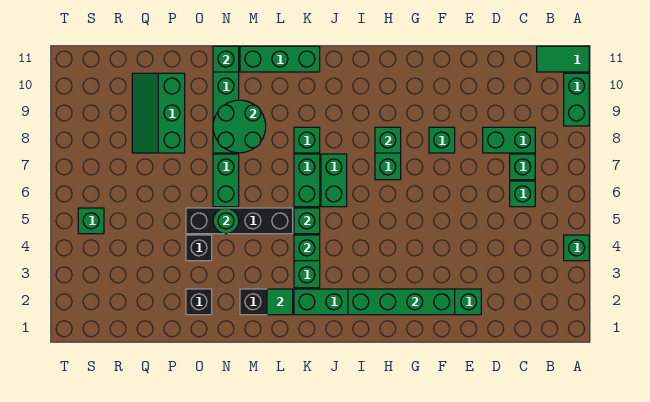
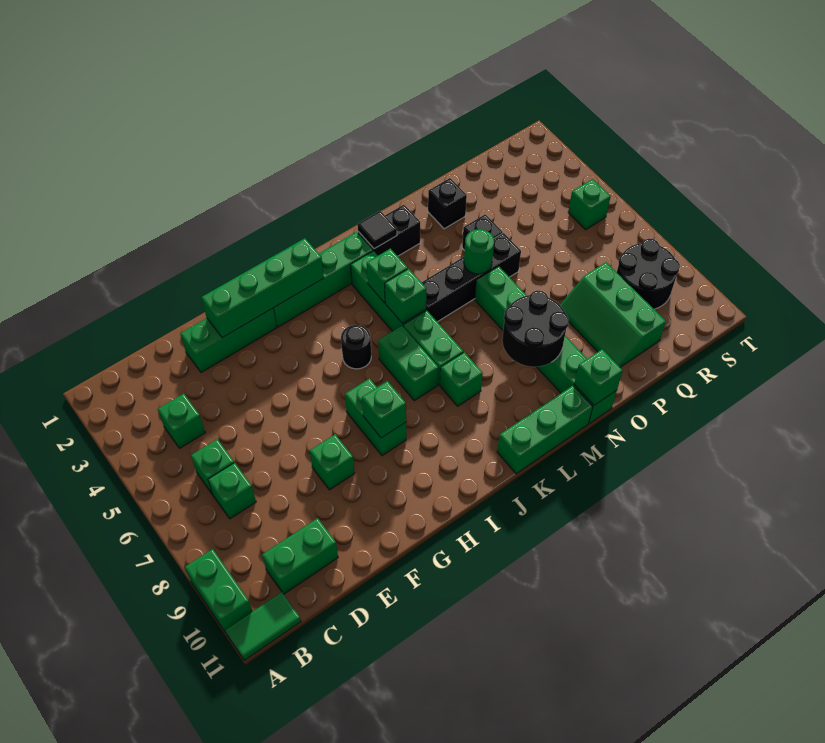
green brick A4 level 1 -> green brick C4 level 1
green brick C8:D8 level 1 -> green brick C10:D10 level 1
none -> black round brick I5 level 1
green tile L2 level 2 -> black tile L2 level 2
green round brick M8:N9 level 2 -> black round brick M8:N9 level 2
green slope P8:Q10 level 1 top P -> green slope P8:Q10 level 1 top Q
none -> black round brick R8:S9 level 1

